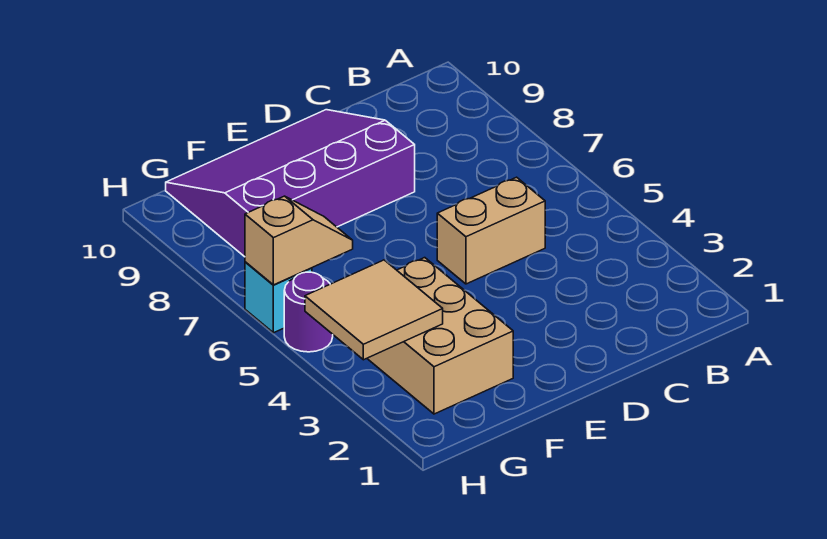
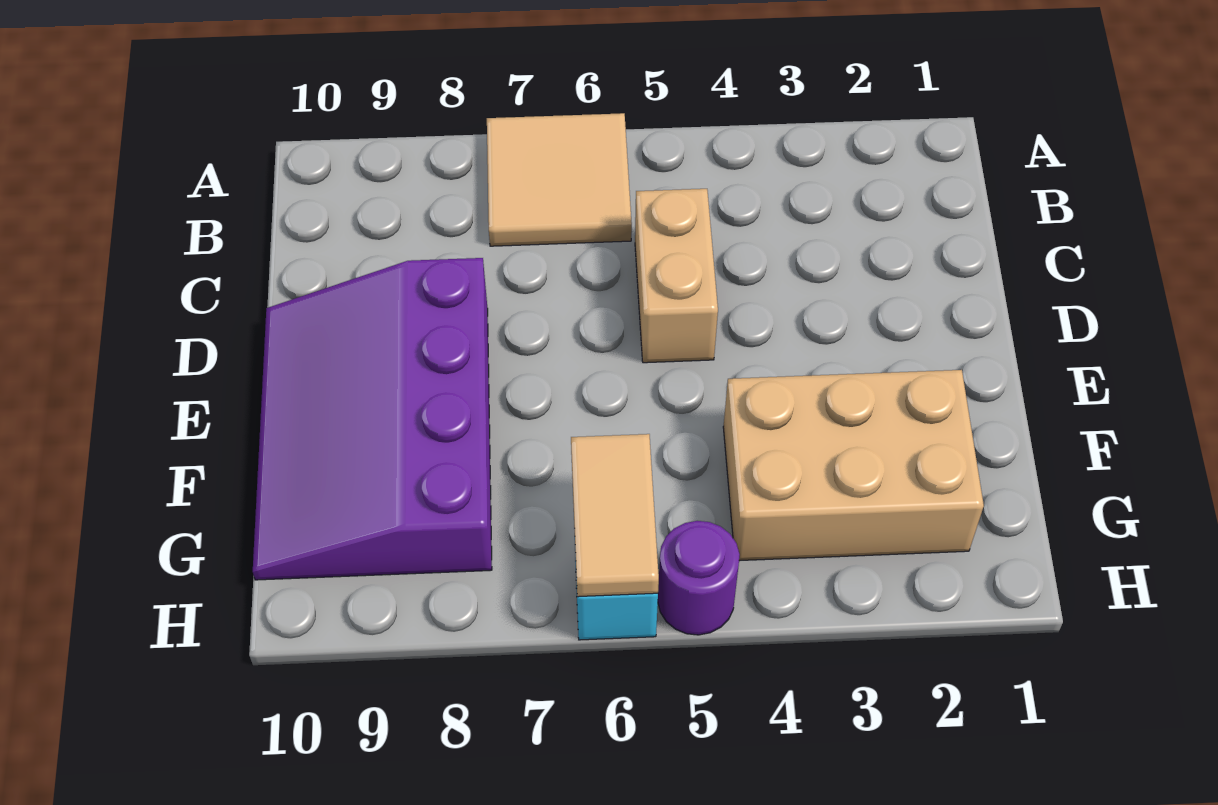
tan tile G3:H4 level 2 -> tan tile A6:B7 level 1
tan slope G6:H6 level 2 top H -> tan tile G6:H6 level 2

